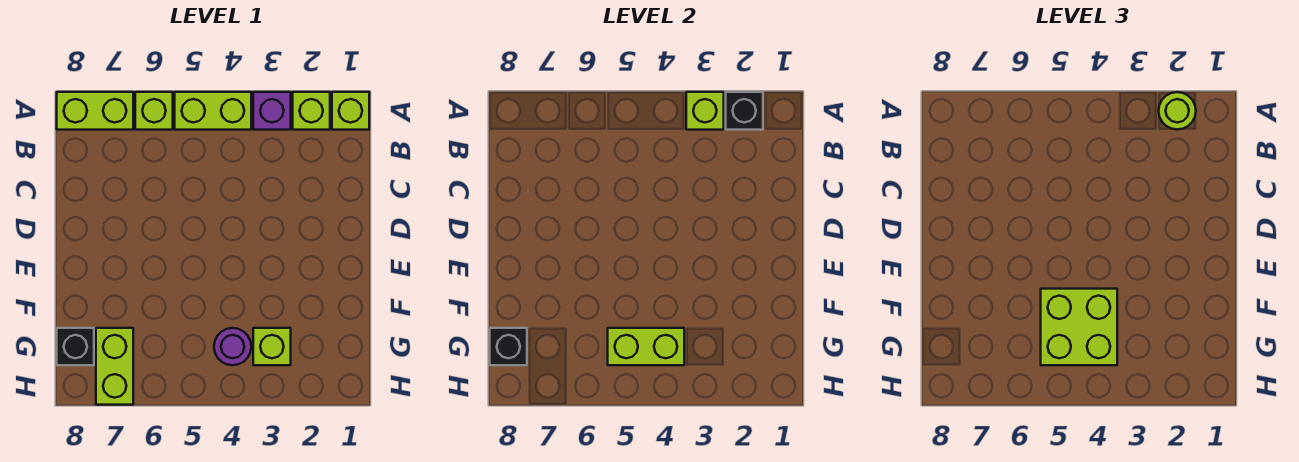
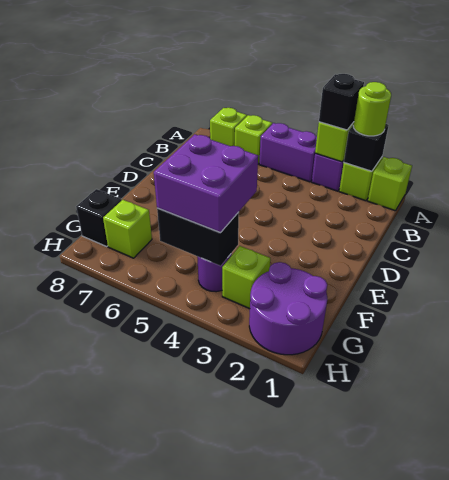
lime brick A4:A5 level 1 -> purple brick A4:A5 level 1
lime brick A7:A8 level 1 -> lime brick A7 level 1
lime brick F4:G5 level 3 -> purple brick F4:G5 level 3
none -> purple round brick G1:H2 level 1
lime brick G4:G5 level 2 -> black brick G4:G5 level 2
lime brick G7:H7 level 1 -> lime brick G7 level 1
black brick G8 level 2 -> black brick A3 level 3

